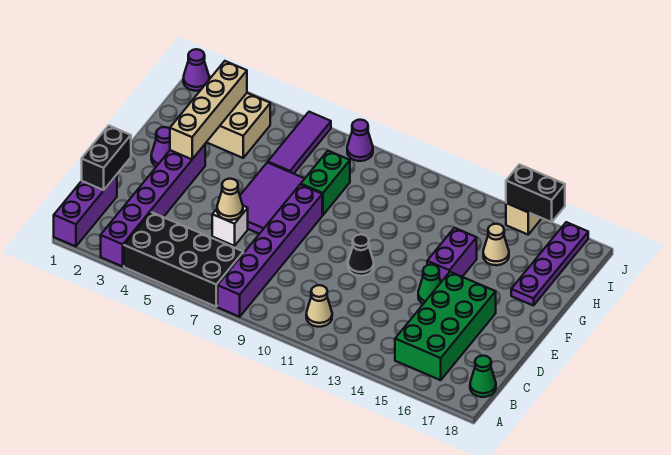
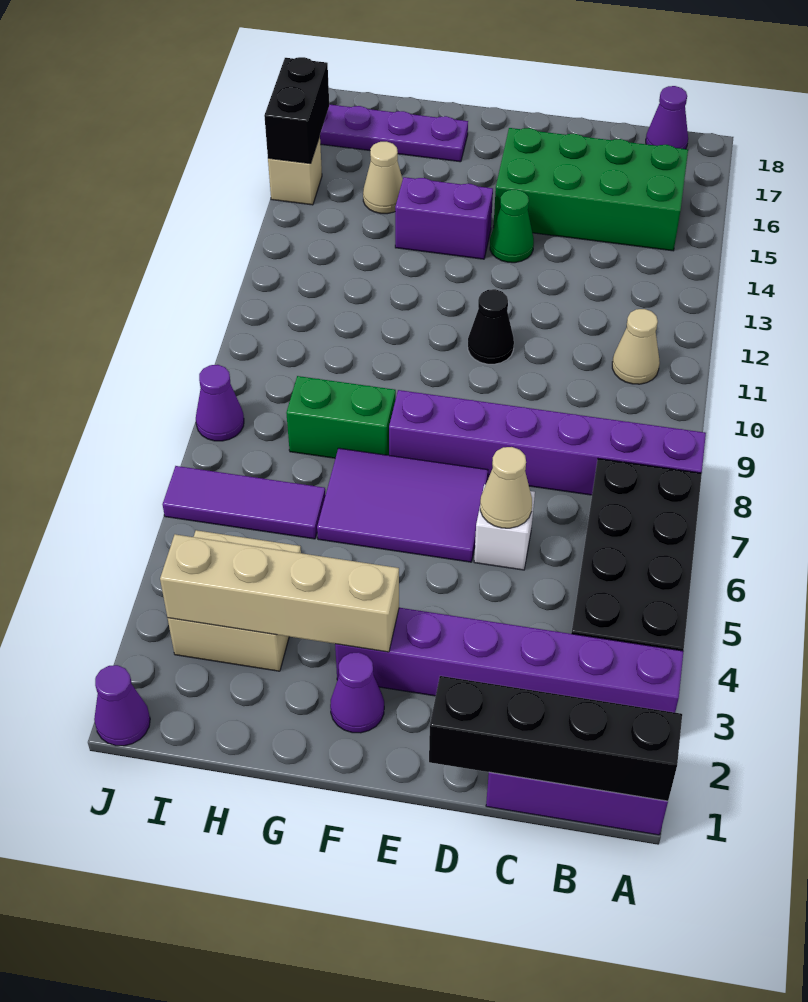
green cone B18 level 1 -> purple cone B18 level 1
black brick C1:D1 level 2 -> black brick A1:D1 level 2

